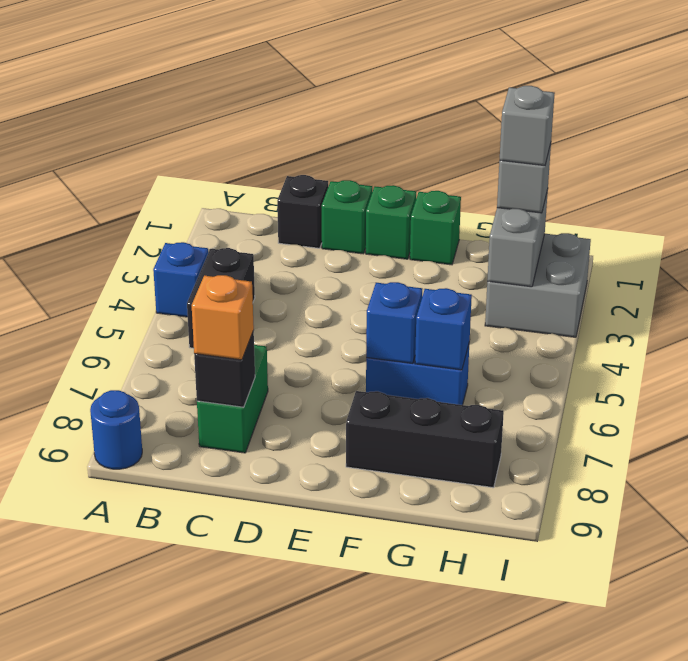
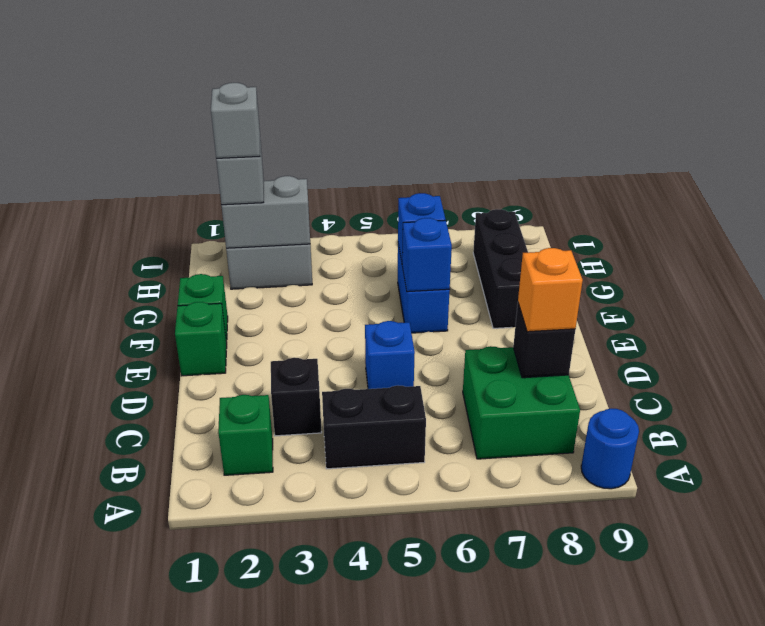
blue brick A4 level 1 -> blue brick D5 level 1
black brick C1 level 1 -> black brick C3 level 1
green brick C7:C8 level 1 -> green brick B7:C8 level 1
green brick D1 level 1 -> green brick B2 level 1

